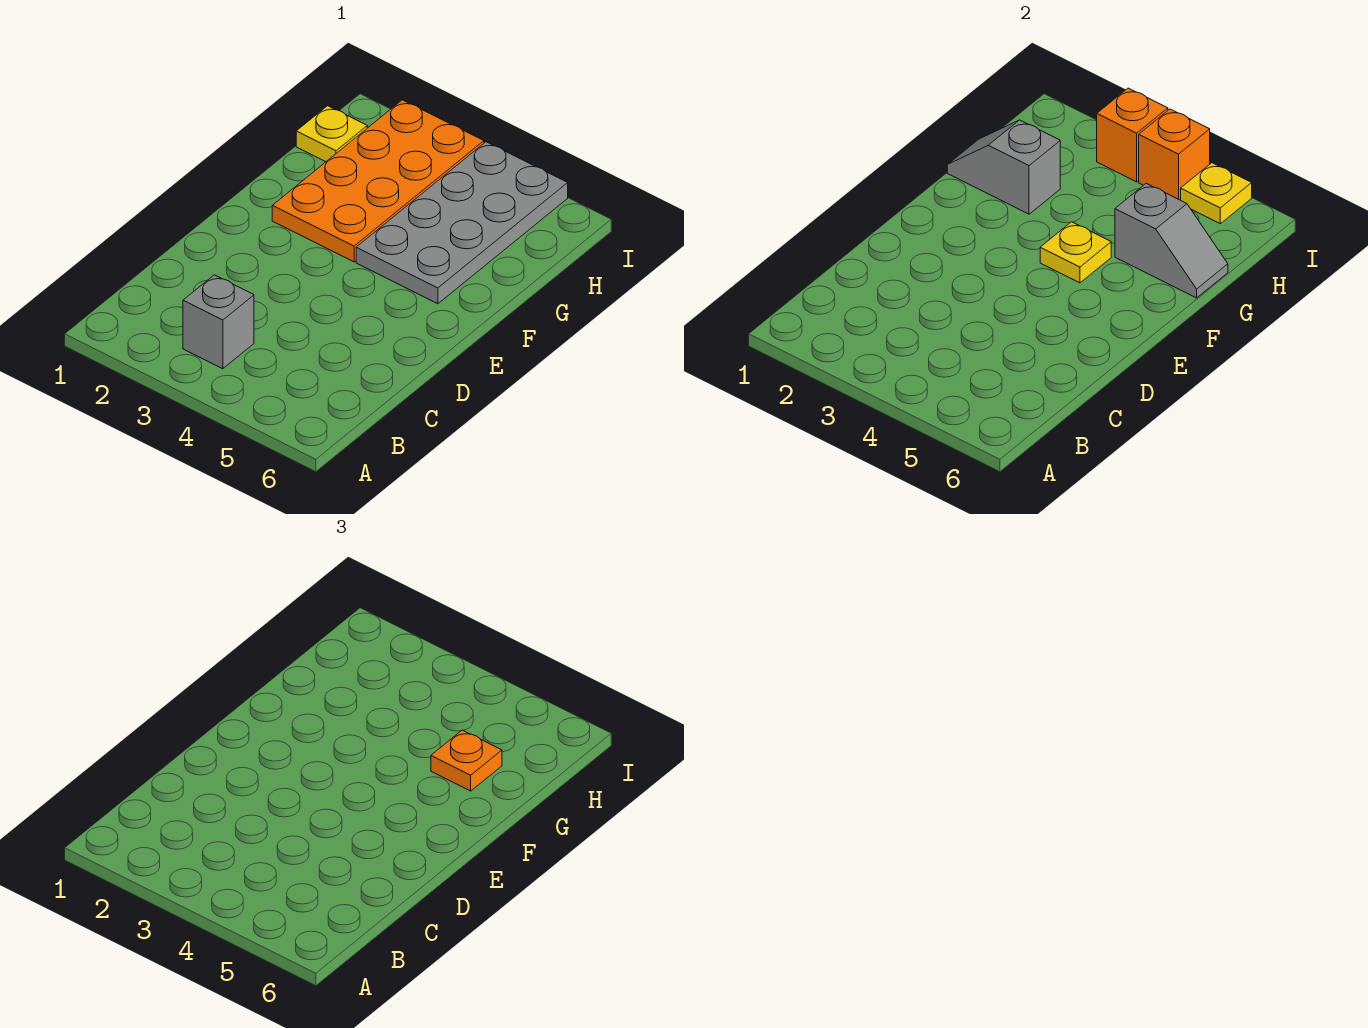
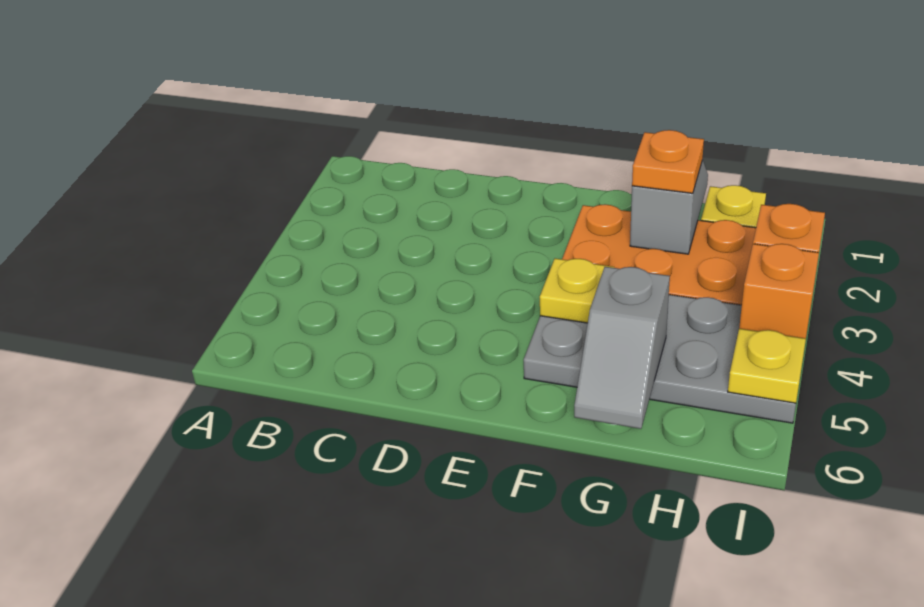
grey brick B3 level 1 -> none
orange plate G5 level 3 -> orange plate G2 level 3

